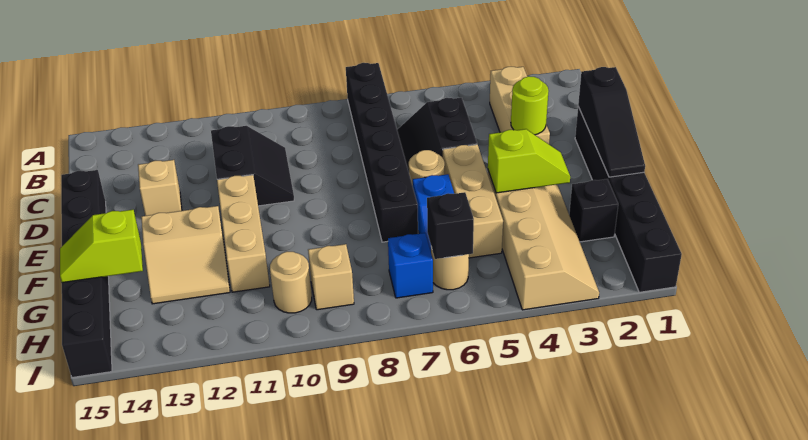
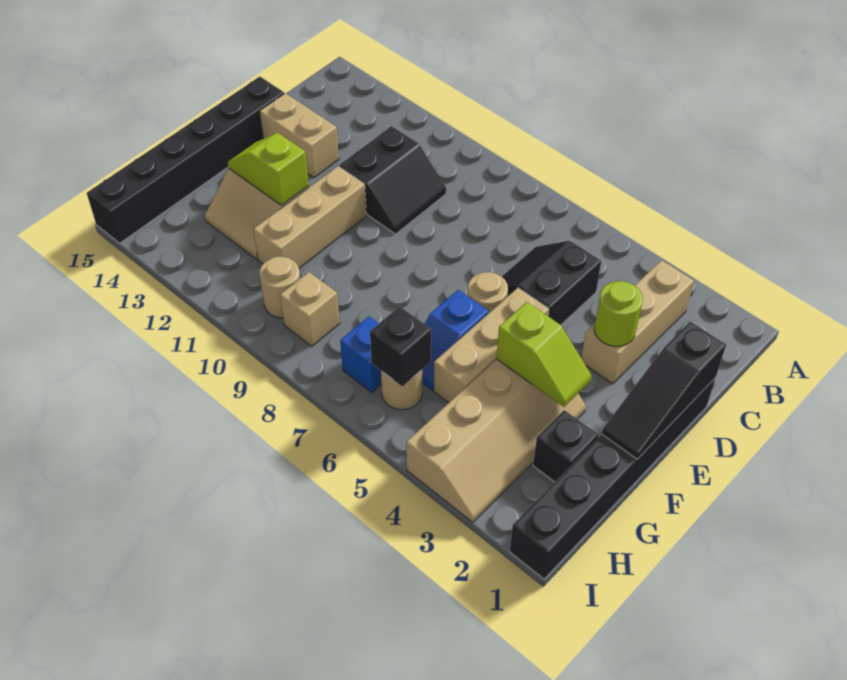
black brick A7:F7 level 1 -> none
tan brick D13 level 1 -> tan brick D13:D14 level 1
lime slope G14:G15 level 2 top 14 -> lime slope F12:F13 level 2 top 12

